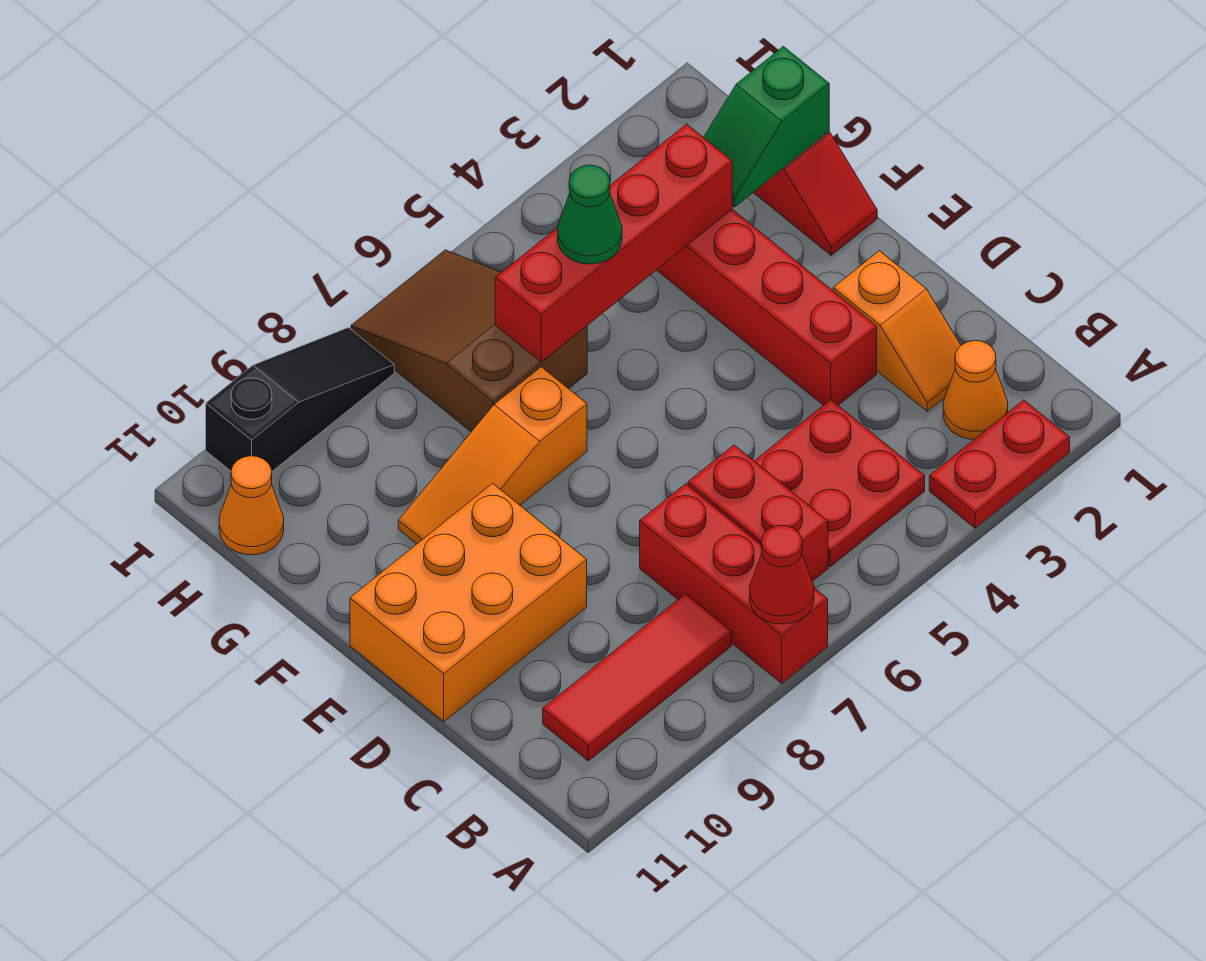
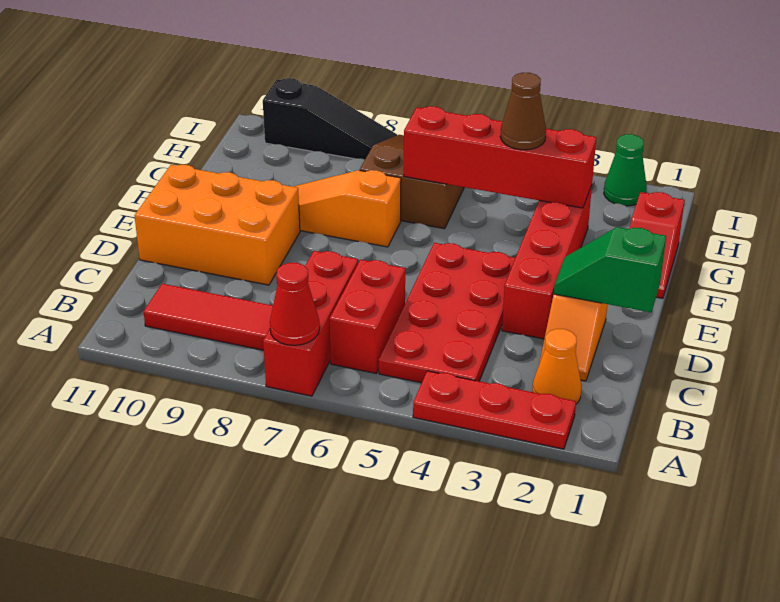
red plate A2:A3 level 1 -> red plate A2:A4 level 1
red plate B4:C5 level 1 -> red plate B4:E5 level 1
green slope G1:G2 level 2 top 1 -> green slope D1:D2 level 2 top 1
none -> brown cone G4 level 3
green cone G5 level 3 -> green cone I2 level 1
orange cone H11 level 1 -> none

